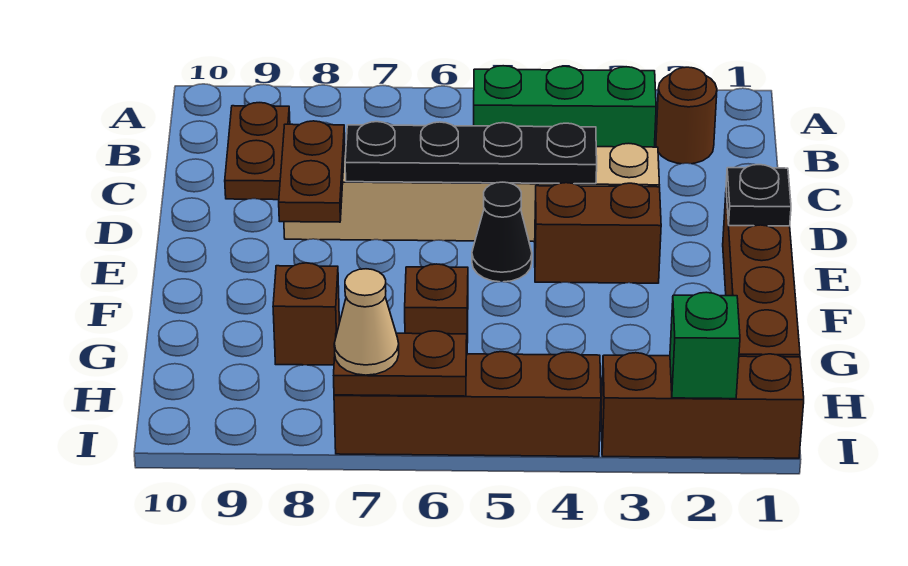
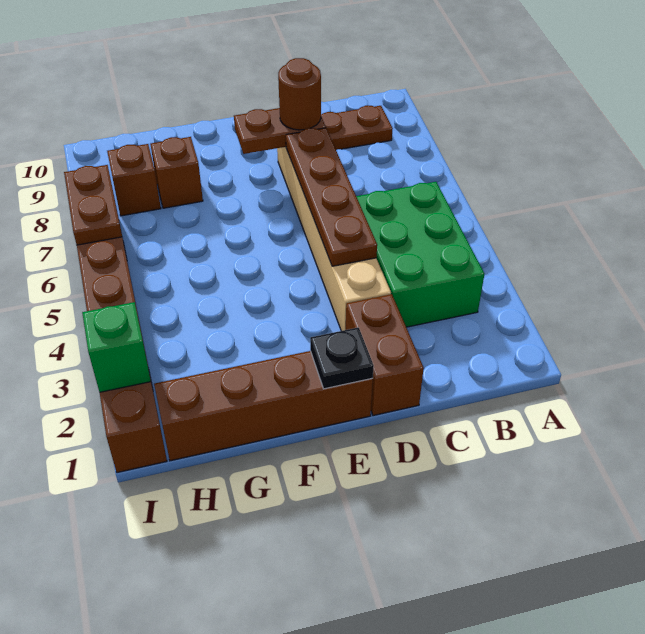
brown round brick B2 level 1 -> brown round brick D8 level 3
green brick B3:B5 level 1 -> green brick B3:C5 level 1
black plate D4:D7 level 2 -> brown plate D4:D7 level 2
brown brick E3:E4 level 1 -> brown brick D1:D2 level 1
black cone E5 level 1 -> none
brown brick G6 level 1 -> brown brick H8 level 1
tan cone I7 level 3 -> none

